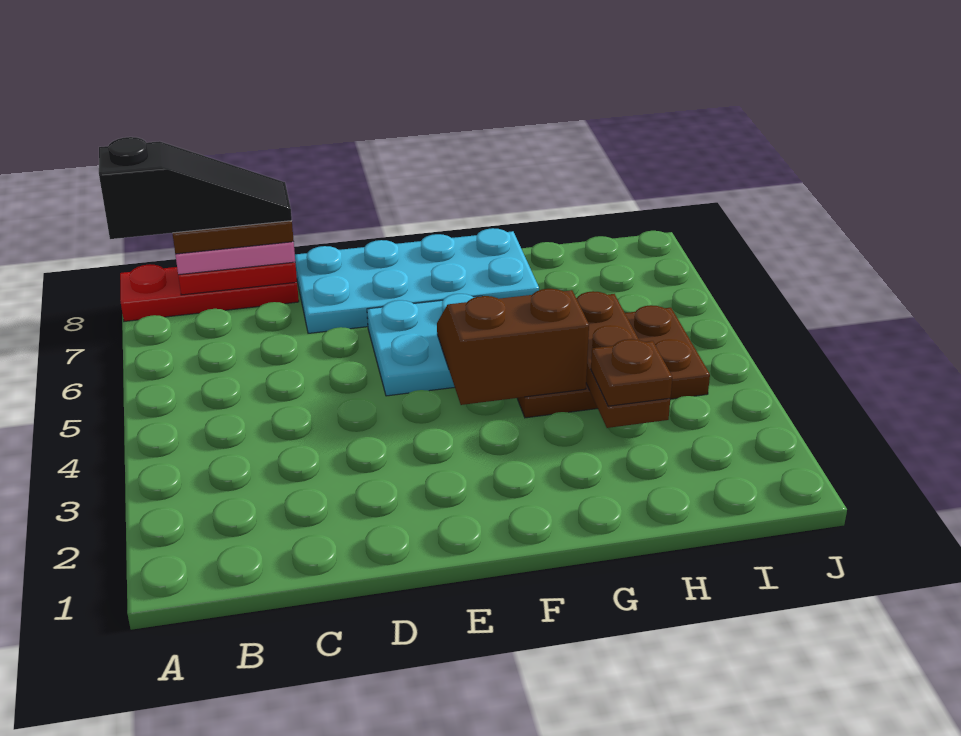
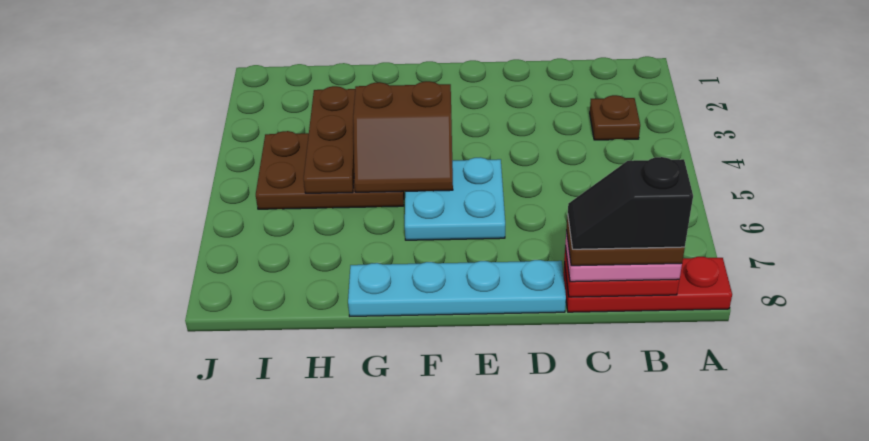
black slope A8:C8 level 5 top A -> black slope B8:C8 level 5 top B
cyan plate D7:G8 level 1 -> cyan plate D8:G8 level 1
brown plate H3 level 3 -> brown plate B3 level 1

